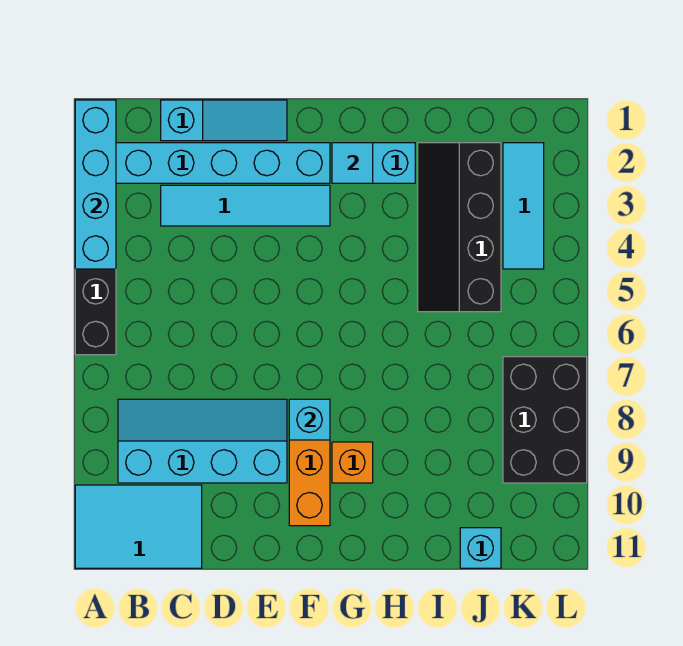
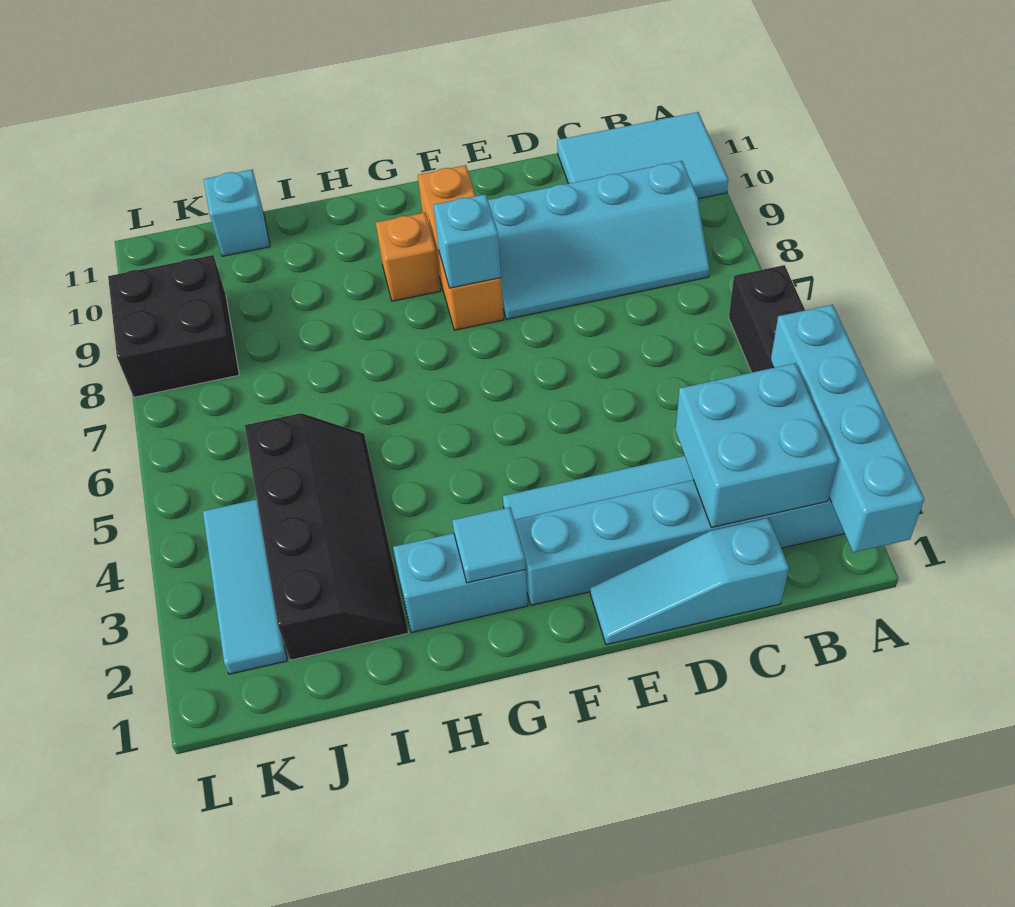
none -> cyan brick B2:C3 level 2
black brick K7:L9 level 1 -> black brick K8:L9 level 1

